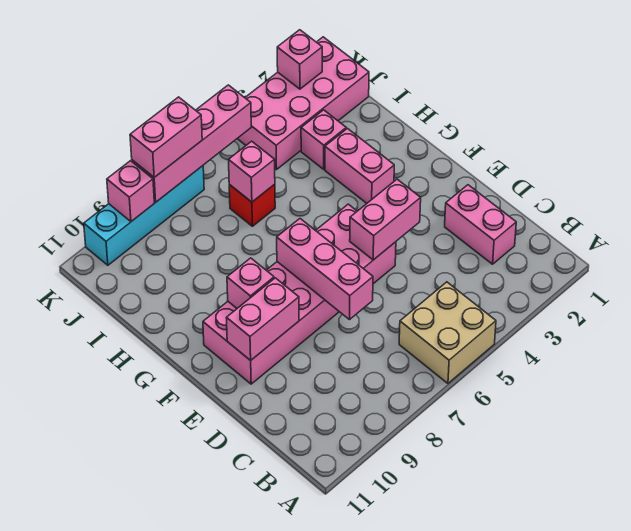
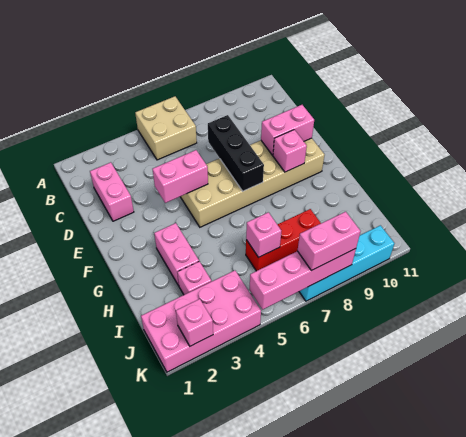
pink brick D7:F7 level 2 -> black brick D7:F7 level 2
pink brick E5:F10 level 1 -> tan brick E5:F10 level 1
red brick I6 level 1 -> red brick I6:I8 level 1
pink brick K9 level 2 -> none

